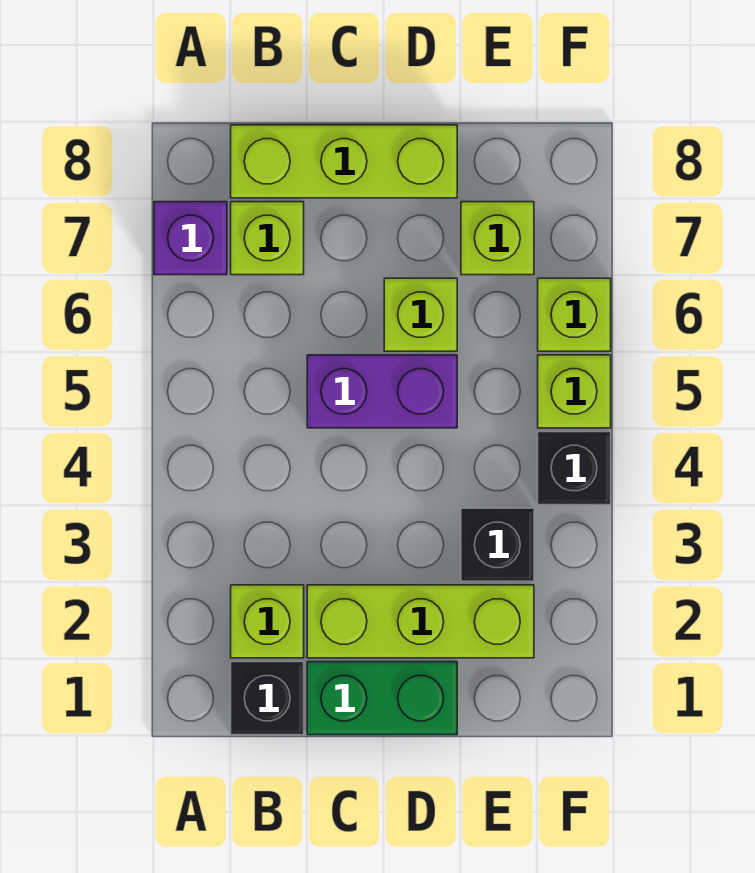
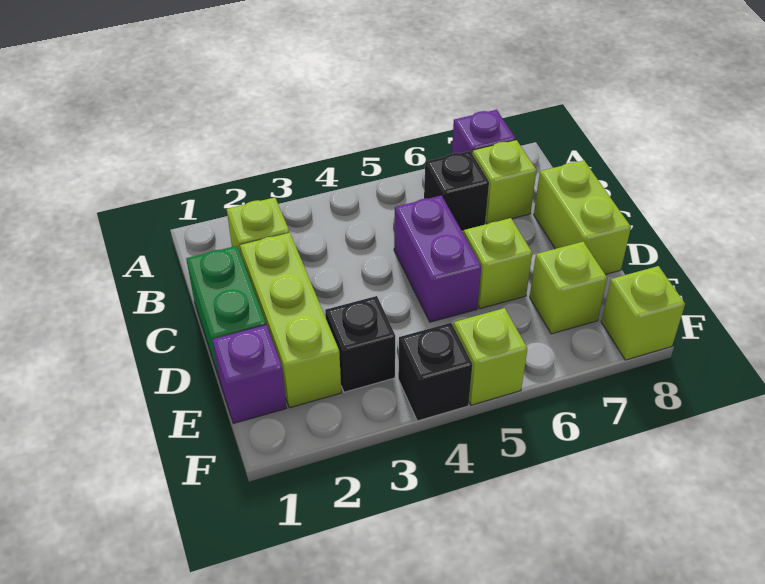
black brick B1 level 1 -> black brick B6 level 1
lime brick B8:D8 level 1 -> lime brick C8:D8 level 1
none -> purple brick E1 level 1
lime brick F6 level 1 -> lime brick F8 level 1

